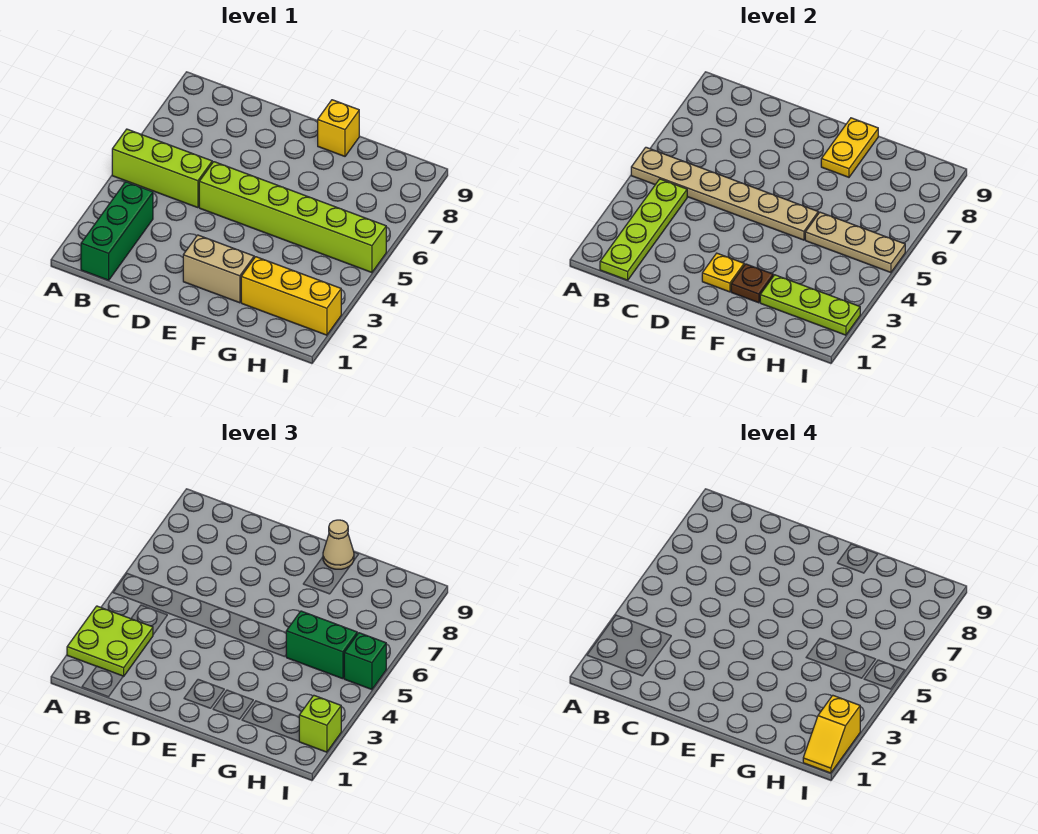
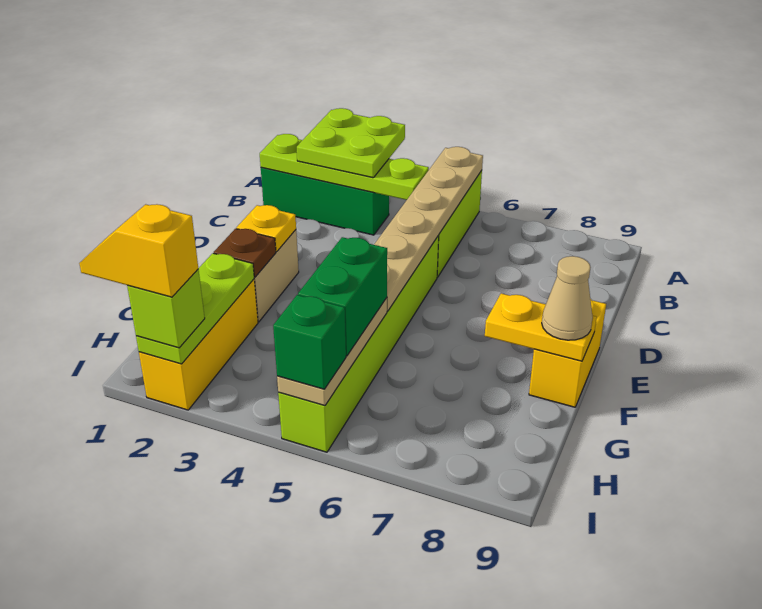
yellow brick F9 level 1 -> yellow brick E9:F9 level 1

